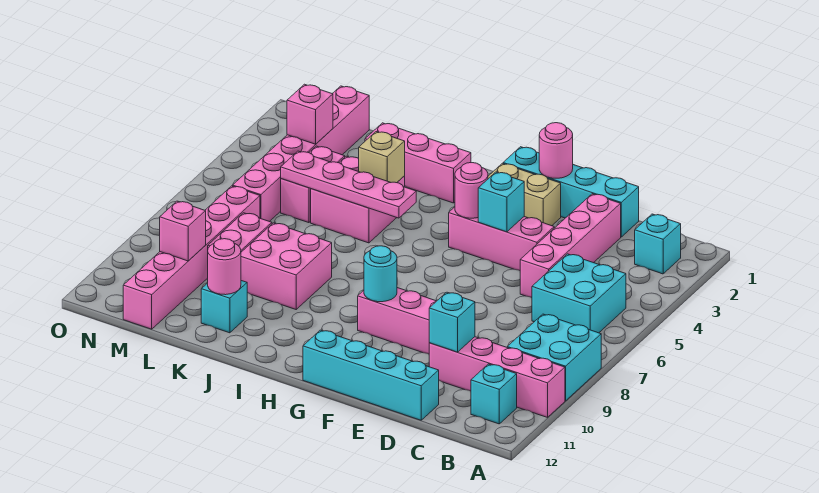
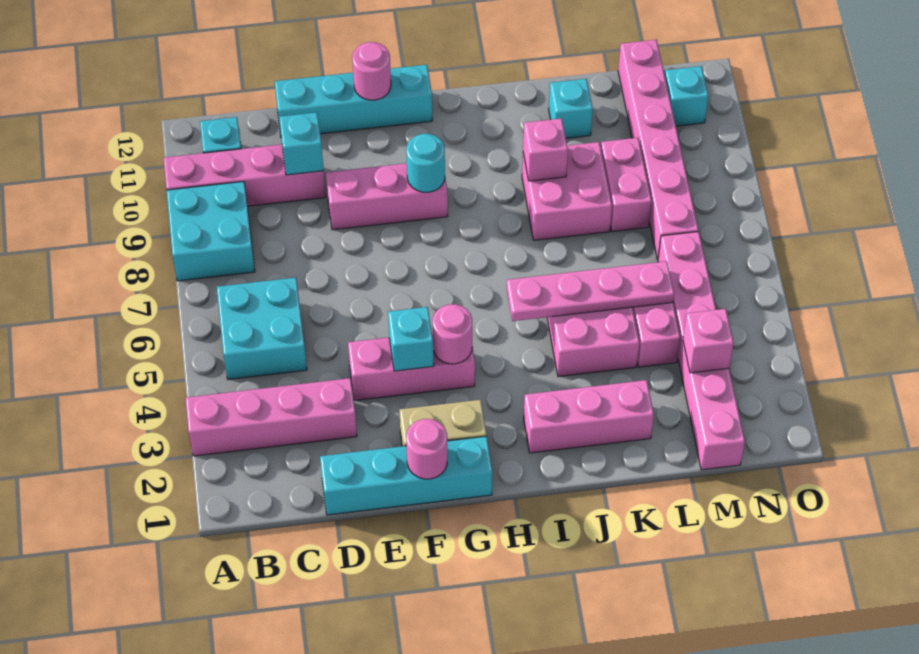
cyan brick B2 level 1 -> cyan brick N11 level 1
pink brick D2:D5 level 1 -> pink brick A3:D3 level 1
tan brick J4 level 2 -> none
pink round brick K11 level 2 -> pink round brick F12 level 2
pink brick M10 level 2 -> pink brick J9 level 2

